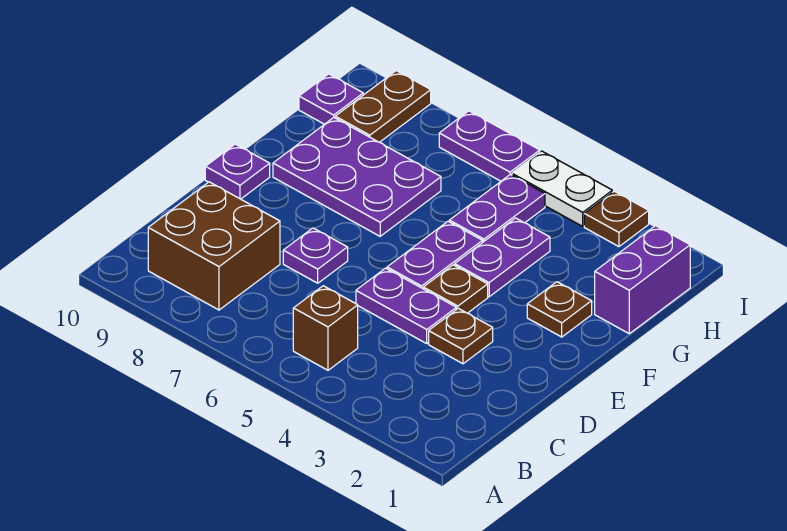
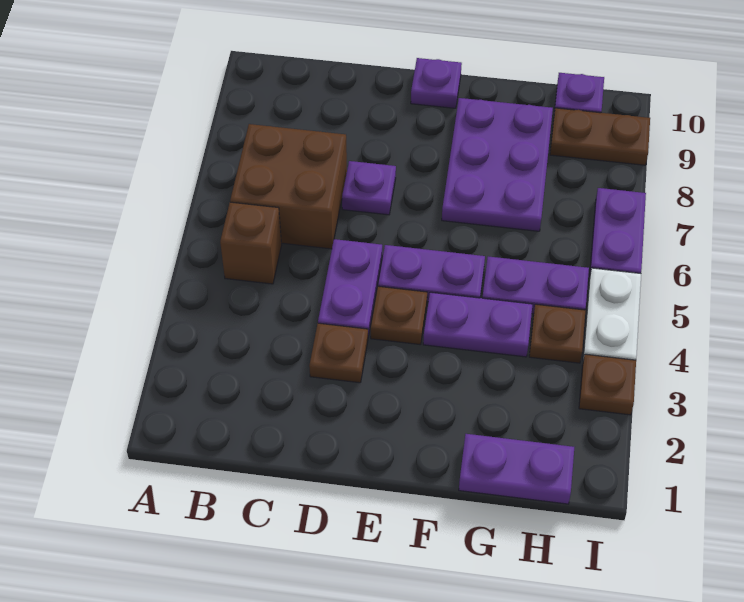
brown brick B8:C9 level 1 -> brown brick B6:C7 level 1
brown plate F2 level 1 -> brown plate H4 level 1
purple brick G1:H1 level 1 -> purple plate G1:H1 level 1

